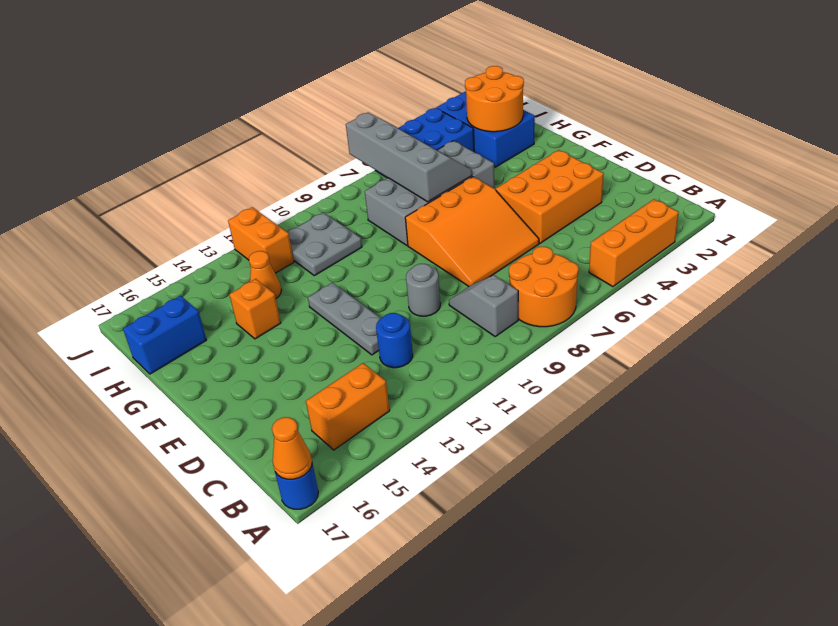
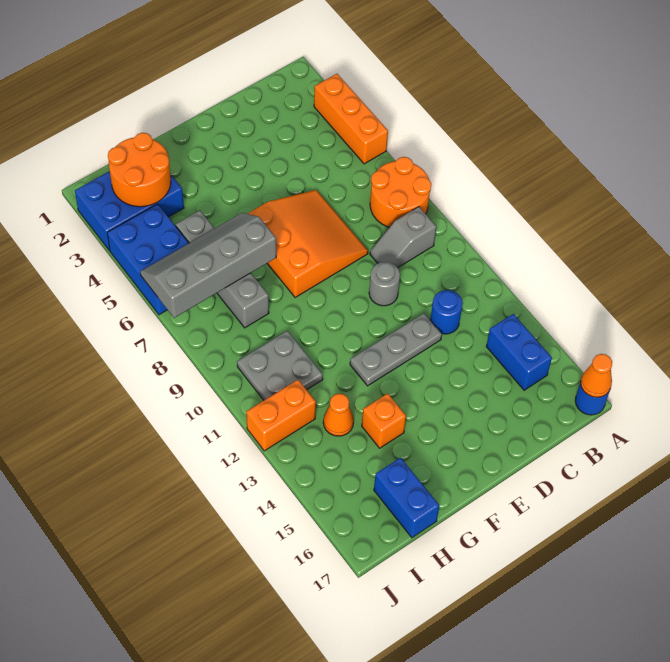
orange brick B14:B15 level 1 -> blue brick B14:B15 level 1
orange brick D3:E5 level 1 -> none
grey brick G5:H8 level 1 -> grey brick H5:H8 level 1

